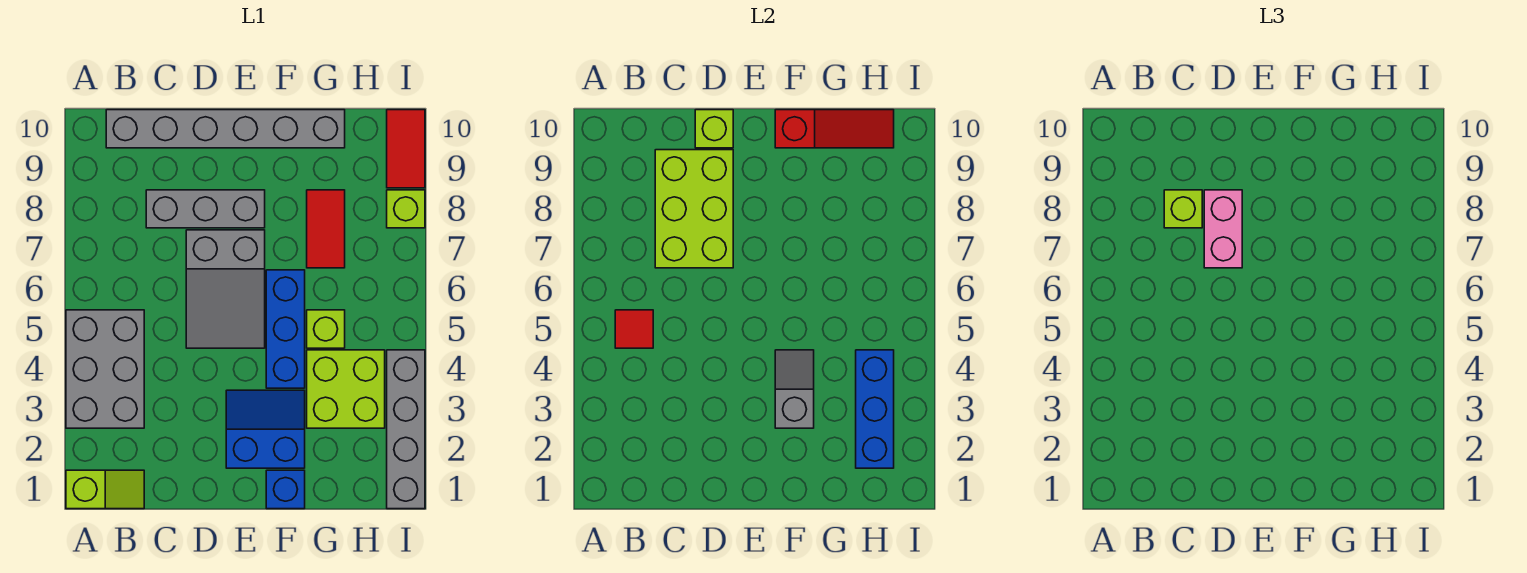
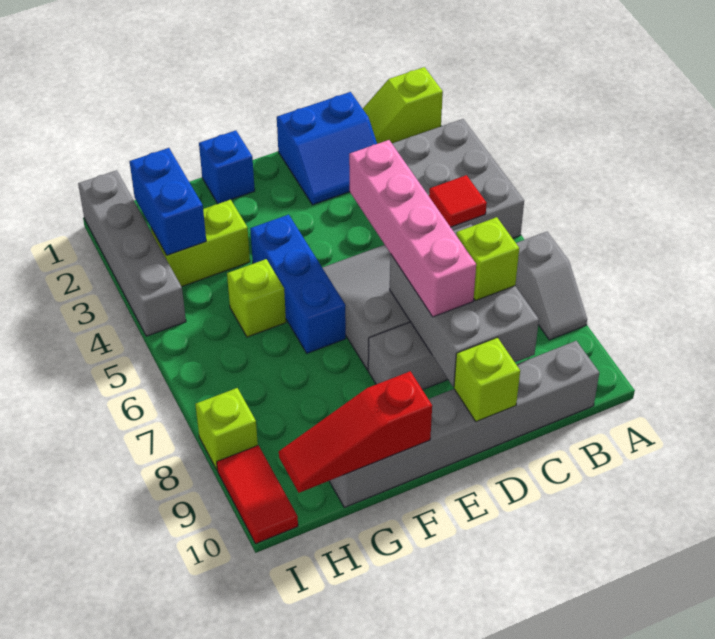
lime brick C7:D9 level 2 -> grey brick C7:D9 level 2
pink brick D7:D8 level 3 -> pink brick D5:D8 level 3
blue slope E2:F3 level 1 top 2 -> blue slope C1:D2 level 1 top 1
grey slope F3:F4 level 2 top 3 -> grey slope A7:A8 level 1 top 7
lime brick G3:H4 level 1 -> lime brick G3:H3 level 1
red tile G7:G8 level 1 -> none
blue brick H2:H4 level 2 -> blue brick H2:H3 level 2

